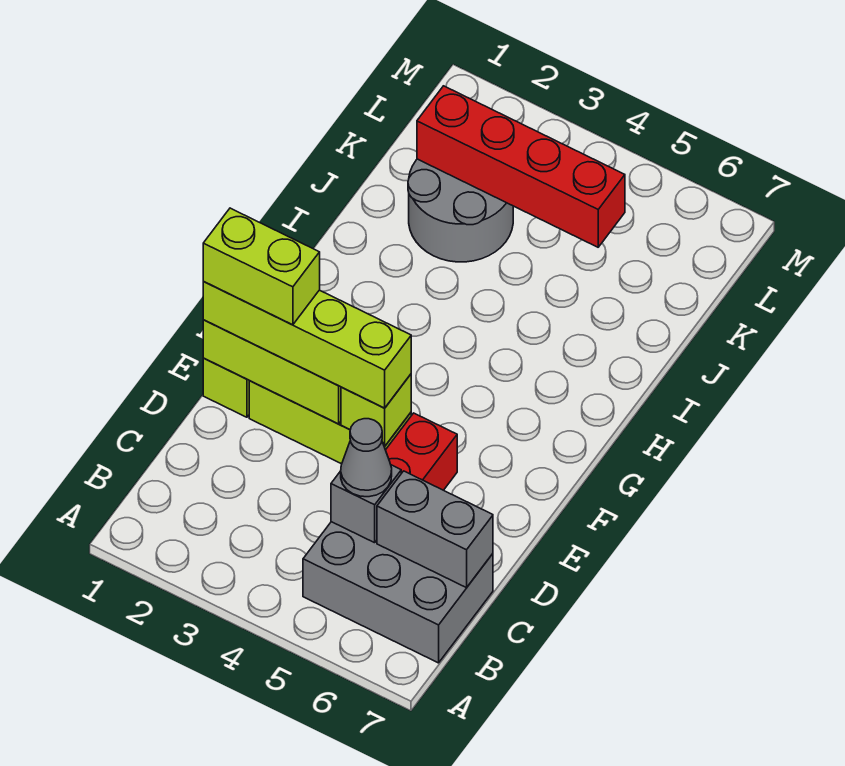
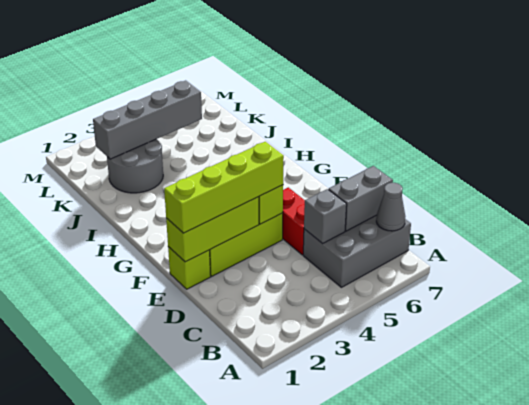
grey cone C5 level 3 -> grey cone B7 level 2
lime brick E1:E2 level 4 -> none
red brick K2:K5 level 2 -> grey brick K2:K5 level 2

